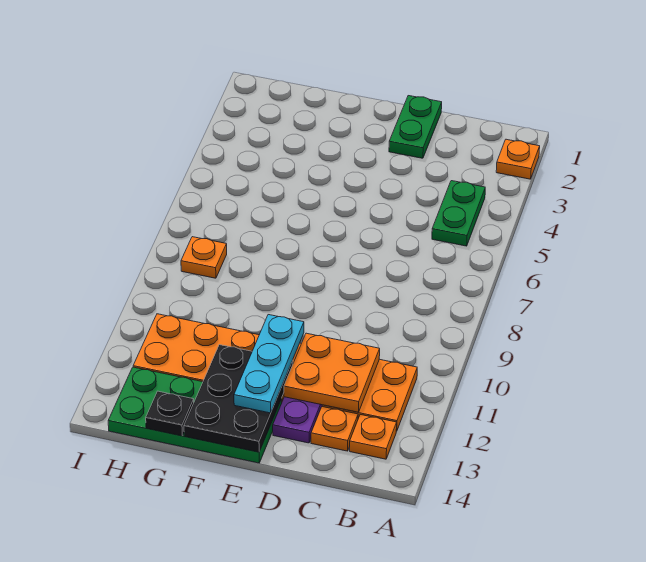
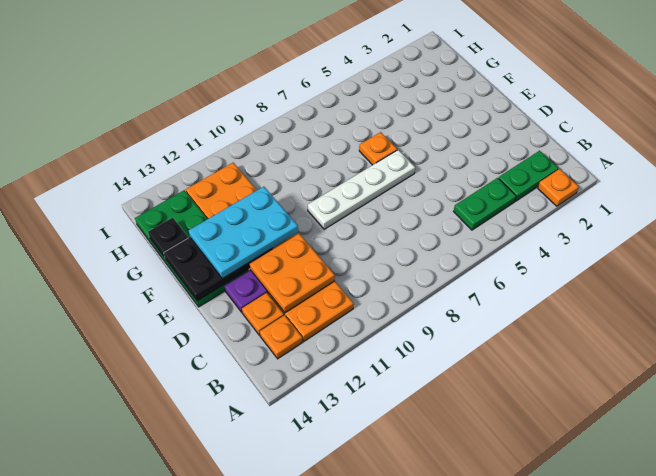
green plate D1:D2 level 1 -> green plate B2:B3 level 1
none -> white plate E6:E9 level 1
cyan plate E11:E13 level 3 -> cyan plate E11:F13 level 3
orange plate H8 level 1 -> orange plate F6 level 1

